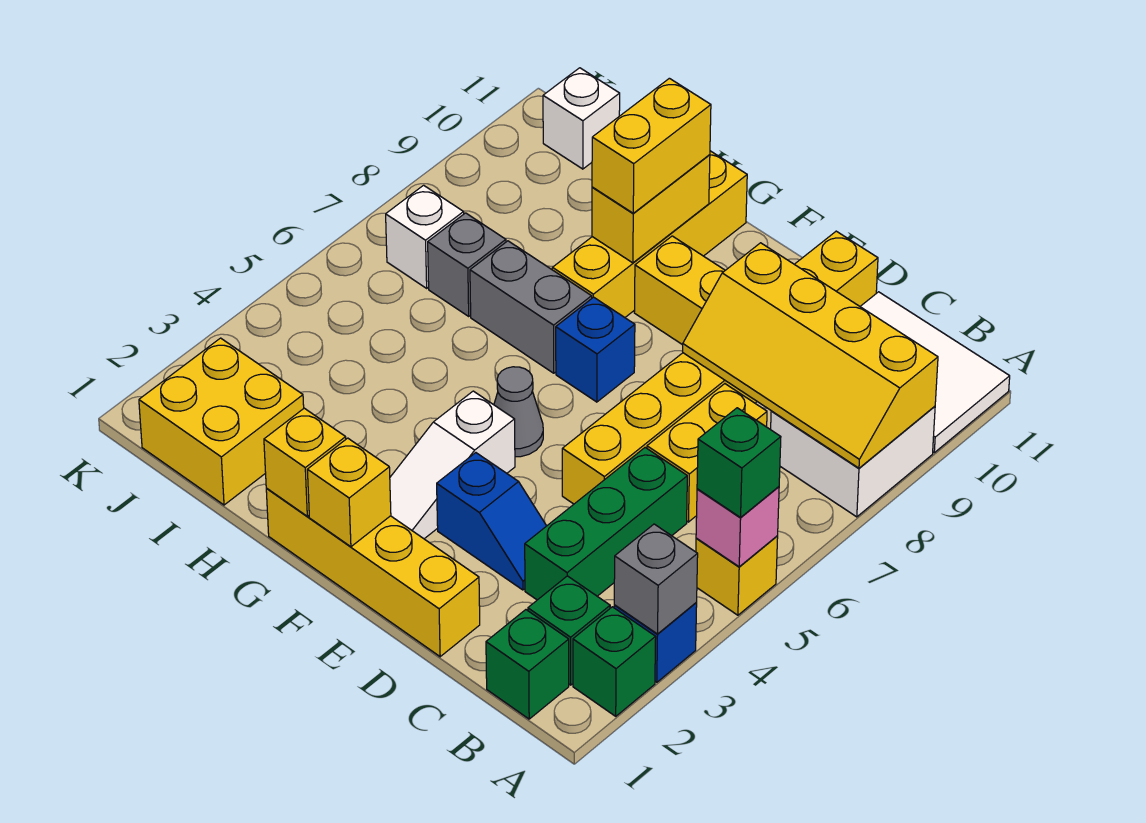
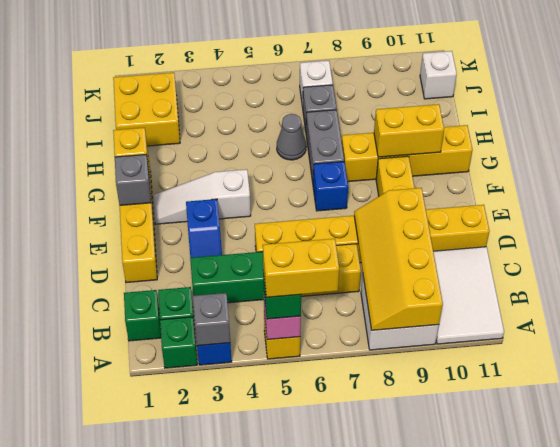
yellow brick F1 level 2 -> grey brick F1 level 2
grey cone F5 level 1 -> grey cone H6 level 1
yellow brick G9:G10 level 3 -> yellow brick A5:A6 level 4

